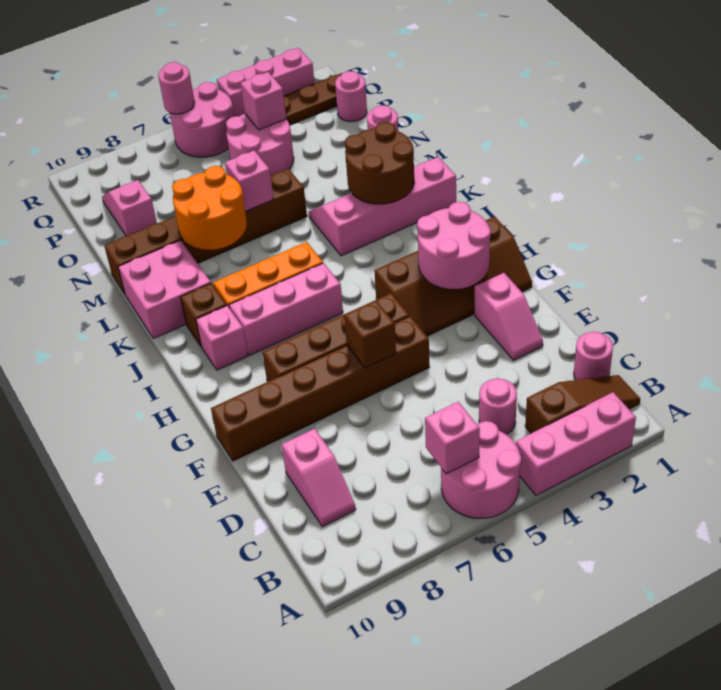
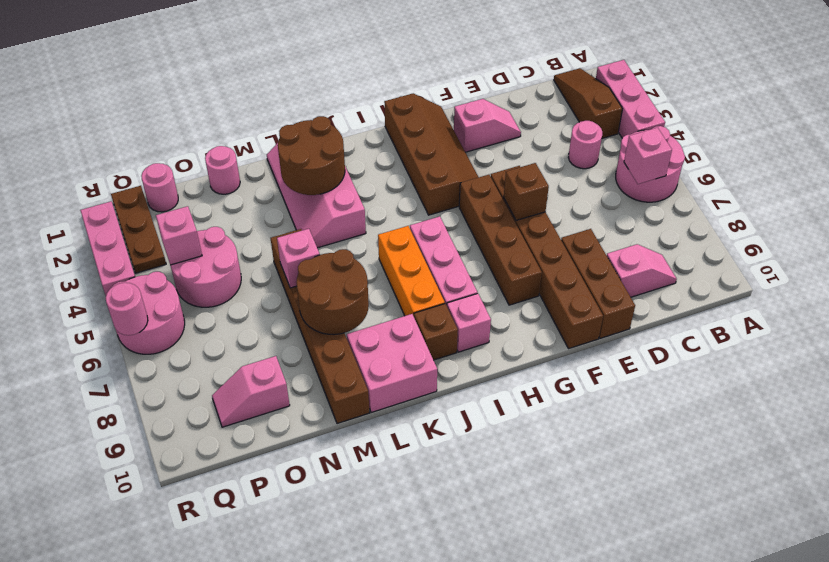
pink round brick C1 level 1 -> none
none -> brown brick E8:E10 level 1
pink round brick G2:H3 level 2 -> none
orange round brick L7:M8 level 2 -> brown round brick L7:M8 level 2

